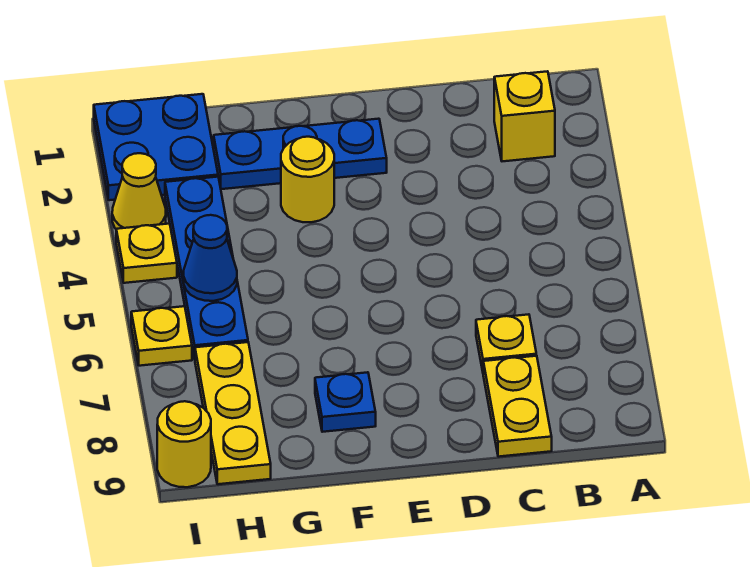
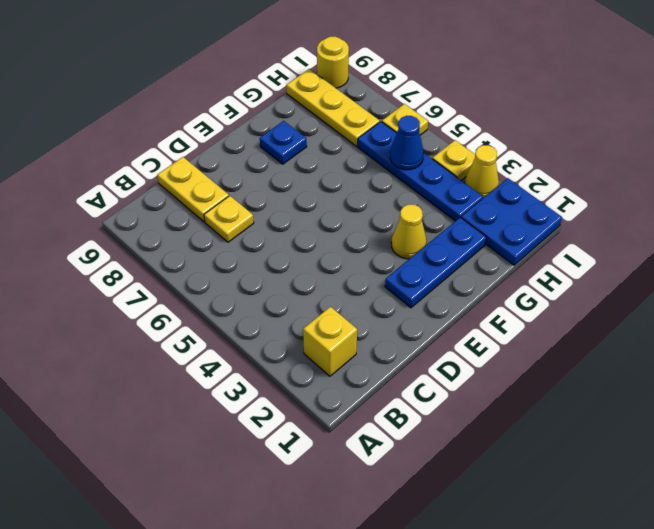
yellow round brick F3 level 1 -> yellow cone F3 level 1

